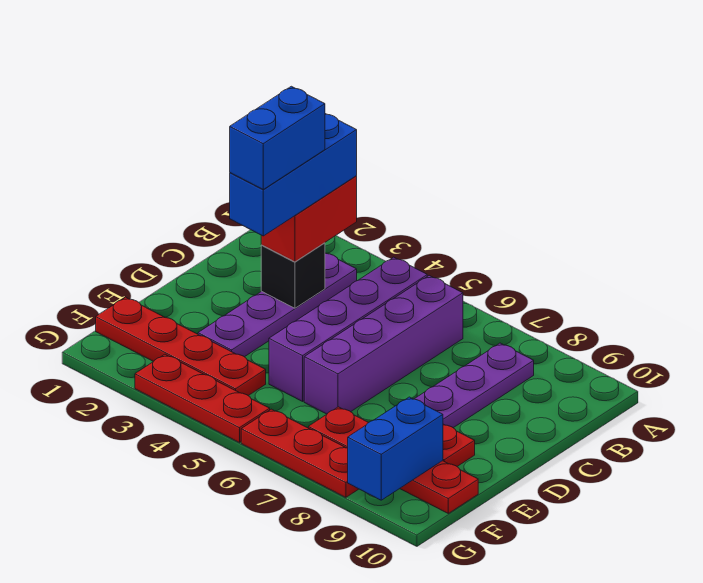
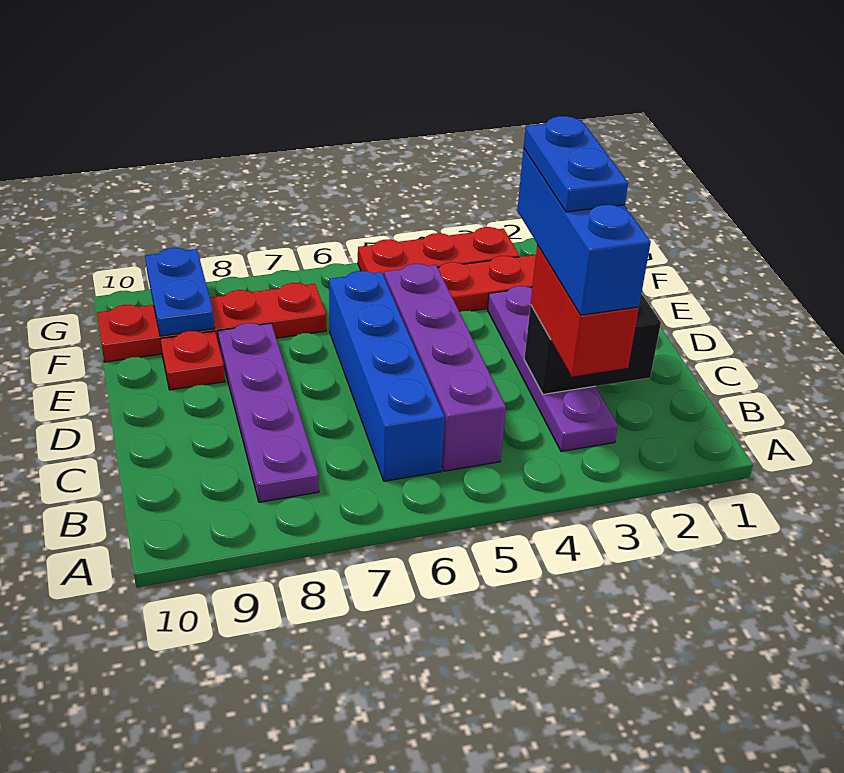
purple brick B6:E6 level 1 -> blue brick B6:E6 level 1
black brick C3 level 2 -> black brick C2:C3 level 2
blue brick C3:D3 level 5 -> blue plate C3:D3 level 5
blue brick F9:G9 level 2 -> blue plate F9:G9 level 2
red plate G6:G8 level 1 -> none

